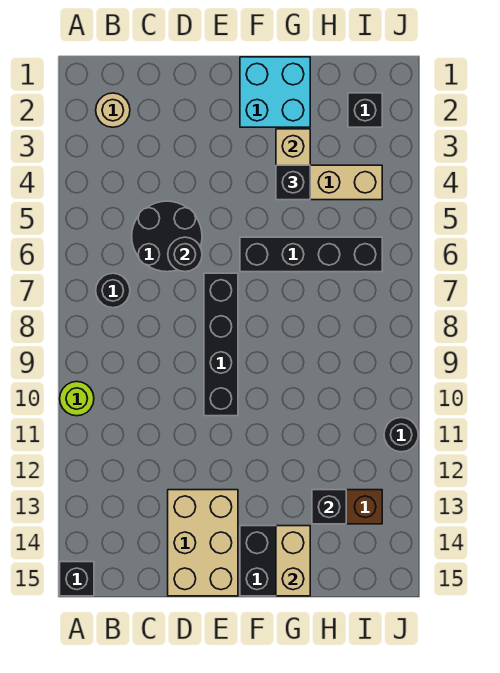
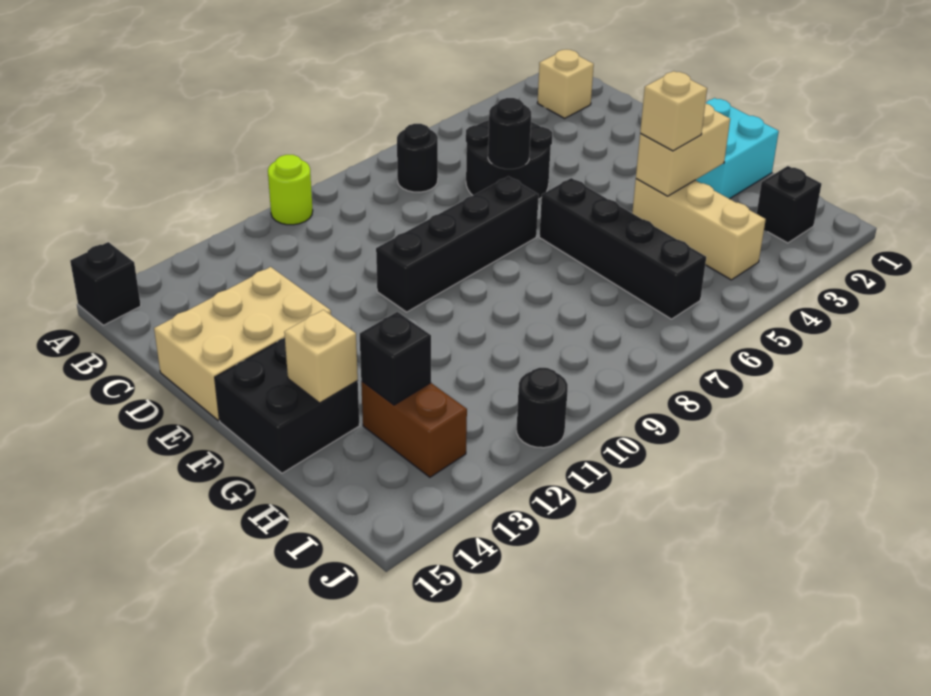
tan round brick B2 level 1 -> tan brick B2 level 1
black brick G4 level 3 -> tan brick G4 level 3
tan brick G14:G15 level 2 -> tan brick G14 level 2

